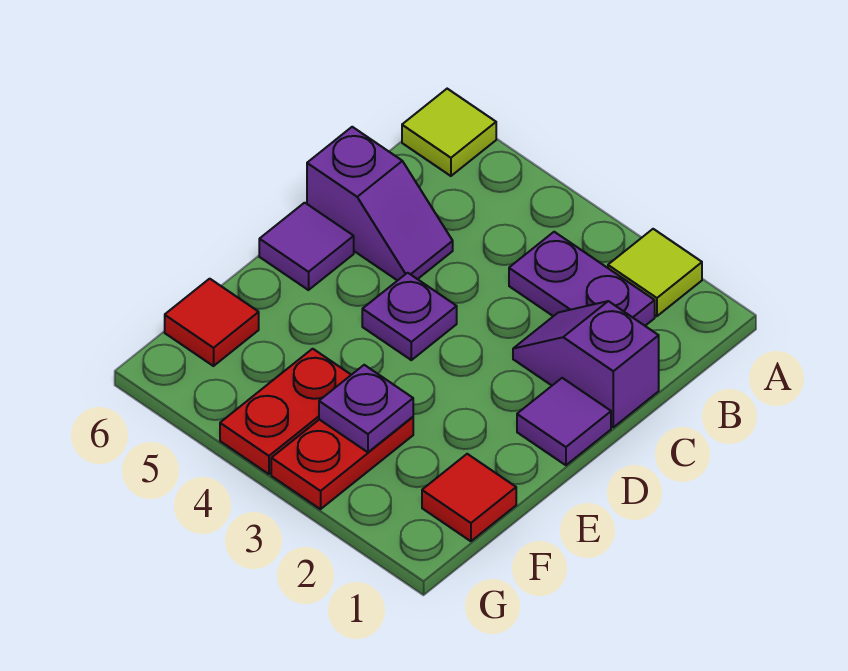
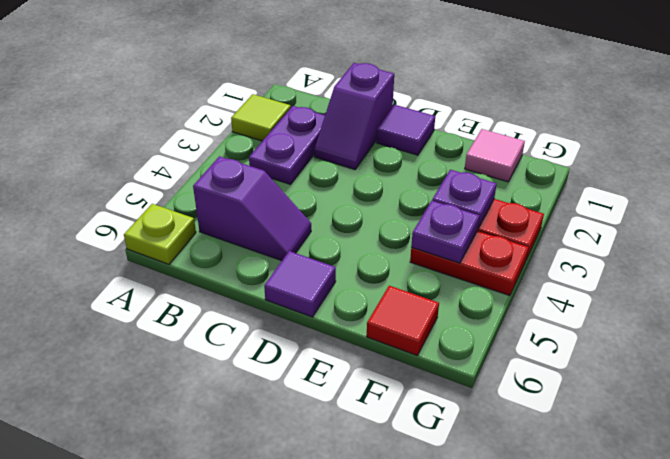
lime tile A6 level 1 -> lime plate A6 level 1
purple slope C5:C6 level 1 top 6 -> purple slope B5:C5 level 1 top B
purple plate D4 level 1 -> purple plate F4 level 2
red tile F1 level 1 -> pink tile F1 level 1

